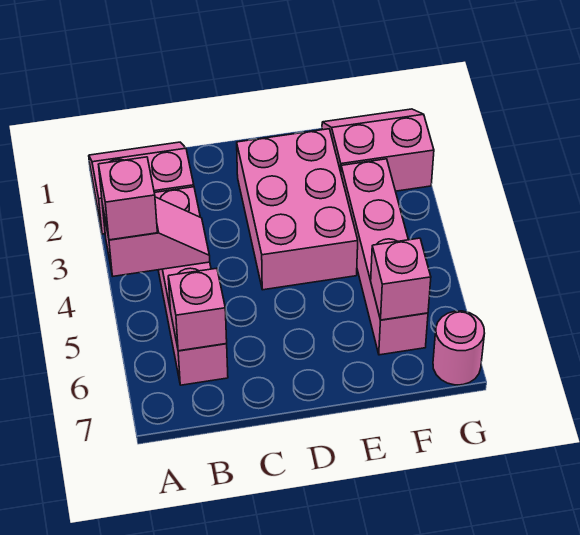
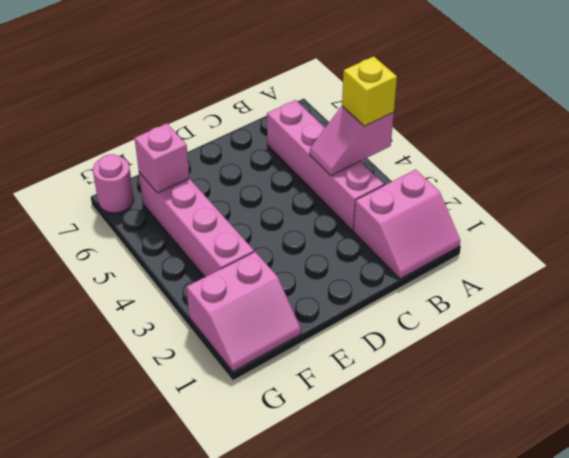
pink brick A4 level 3 -> yellow brick A4 level 3
pink brick B6 level 2 -> none
pink brick D2:E4 level 1 -> none

